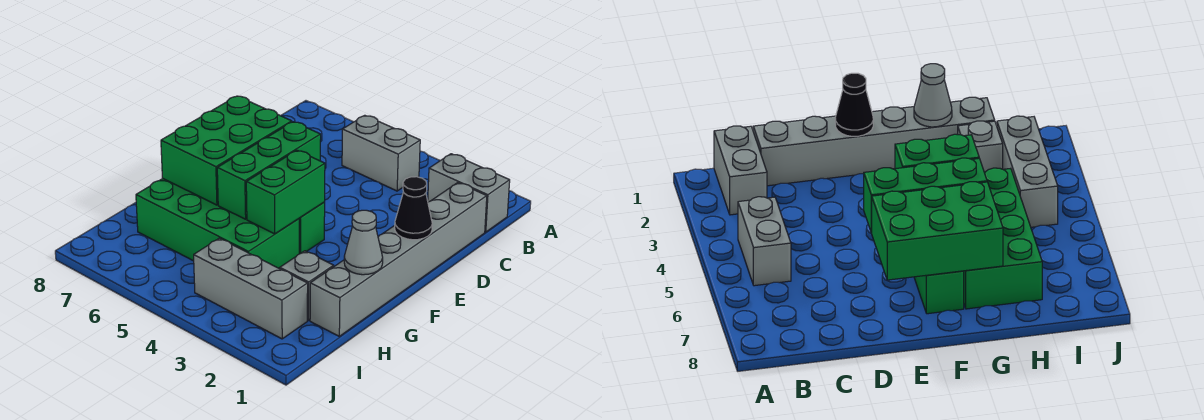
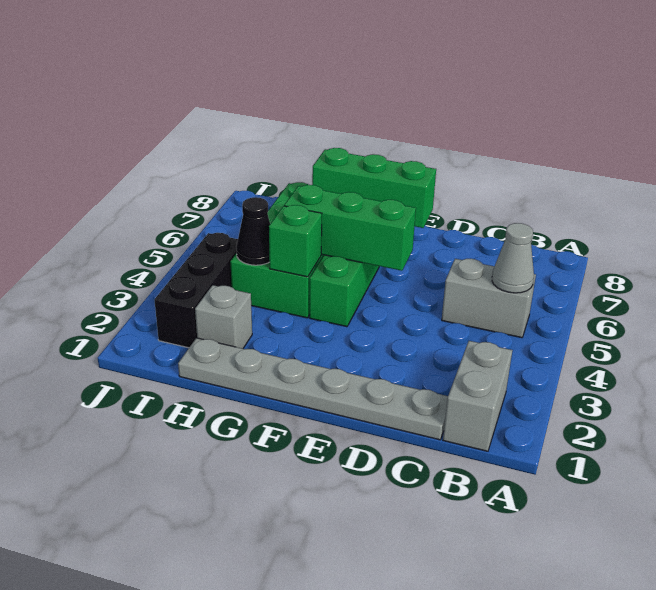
grey brick B4:B5 level 1 -> grey brick B5:C5 level 1
grey brick C1:H1 level 1 -> grey plate C1:H1 level 1
black cone E1 level 2 -> black cone H4 level 2
green brick E6:G7 level 2 -> green brick E7:G7 level 2
green brick F4:G4 level 2 -> green brick G4 level 2
grey cone G1 level 2 -> grey cone B5 level 2
grey brick I2:I4 level 1 -> black brick I2:I4 level 1

